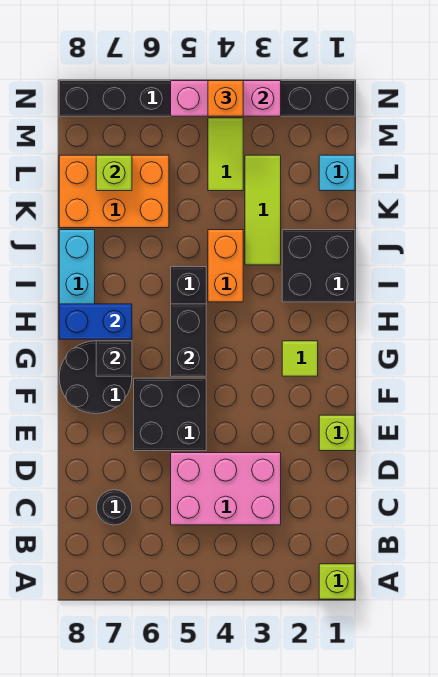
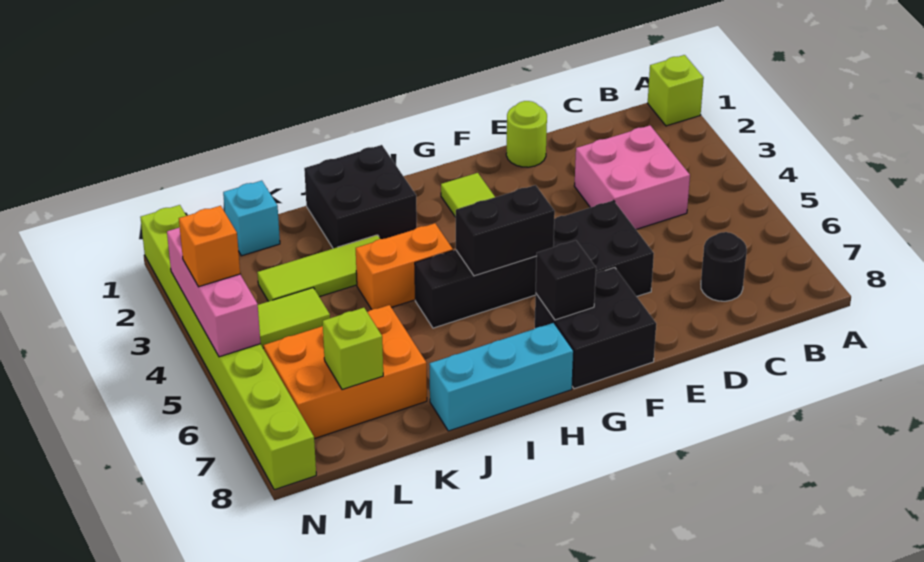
pink brick C3:D5 level 1 -> pink brick C3:D4 level 1
lime brick E1 level 1 -> lime round brick E1 level 1
black round brick F7:G8 level 1 -> black brick F7:G8 level 1
blue brick H7:H8 level 2 -> none
orange brick K6:L8 level 1 -> orange brick K6:M7 level 1
black brick N1:N8 level 1 -> lime brick N1:N8 level 1

